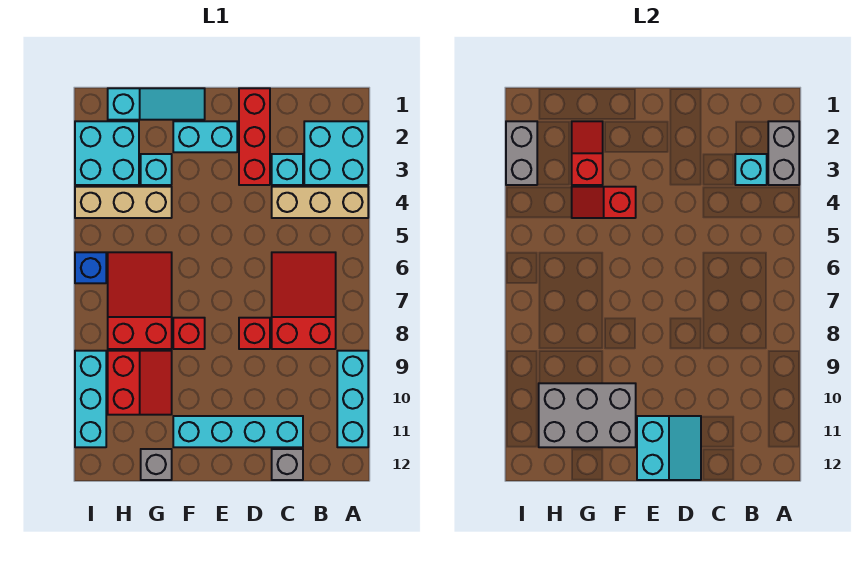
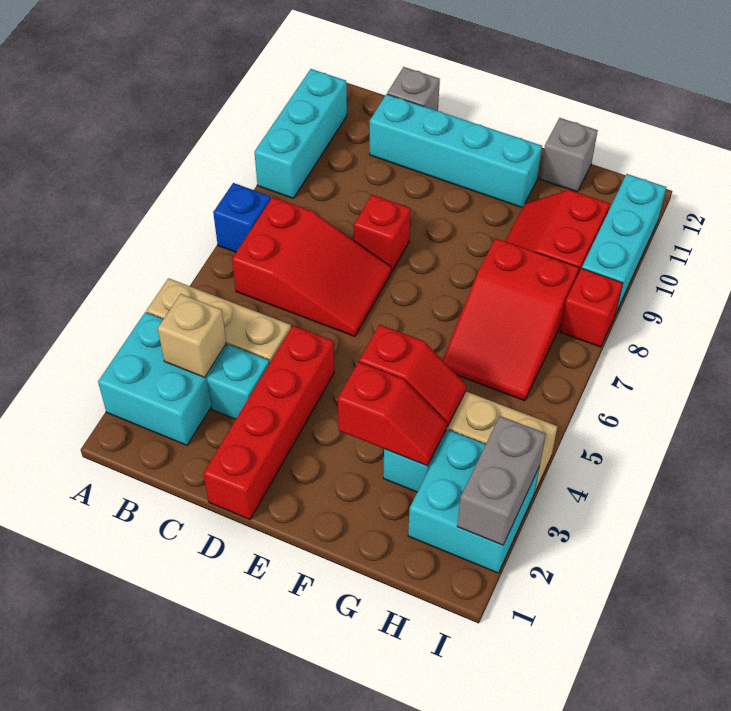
grey brick A2:A3 level 2 -> none
cyan brick B3 level 2 -> tan brick B3 level 2
red slope B6:C8 level 1 top 8 -> red slope B6:D7 level 1 top B
red brick D1:D3 level 1 -> red brick D1:D4 level 1
cyan slope D11:E12 level 2 top E -> none
cyan brick E2:F2 level 1 -> none
cyan slope F1:H1 level 1 top H -> none
red brick F8 level 1 -> red brick I8 level 1
grey brick F10:H11 level 2 -> none
red slope G2:G3 level 2 top 3 -> red slope F3:G3 level 2 top F
blue brick I6 level 1 -> blue brick A7 level 1

